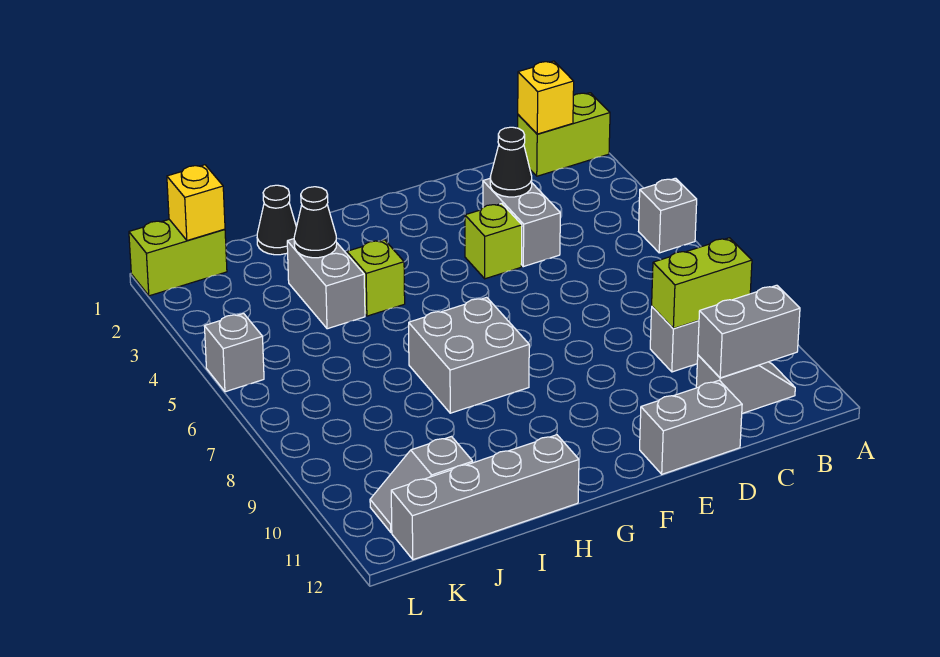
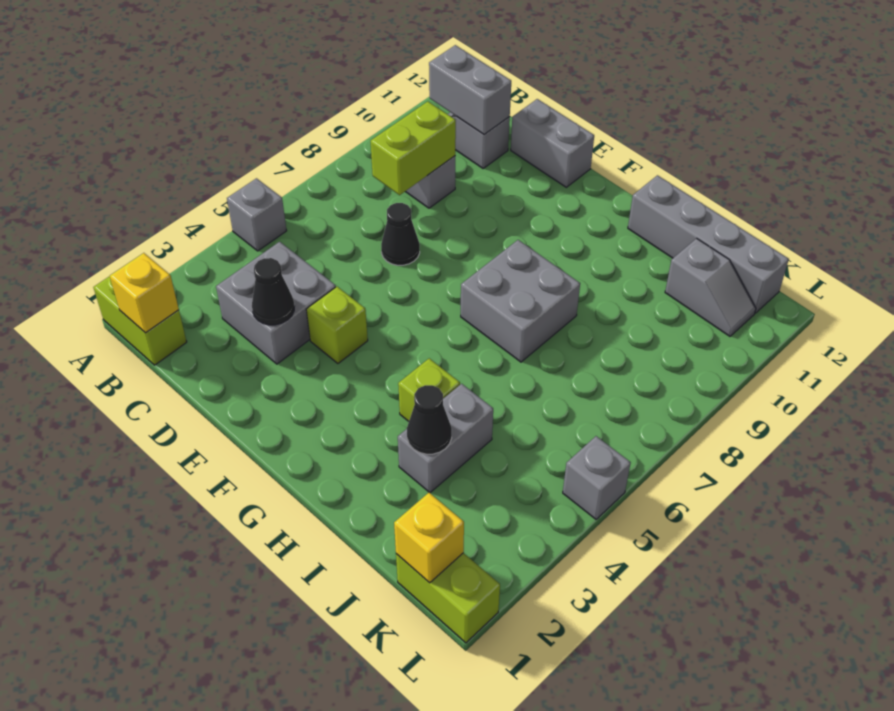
lime brick B9:C9 level 2 -> lime brick C8:C9 level 2
grey brick D3:D4 level 1 -> grey brick C3:D4 level 1
black cone I1 level 1 -> black cone D7 level 1

